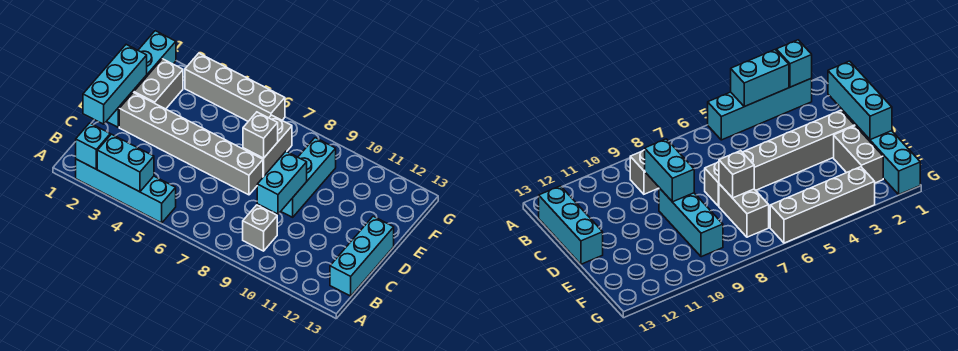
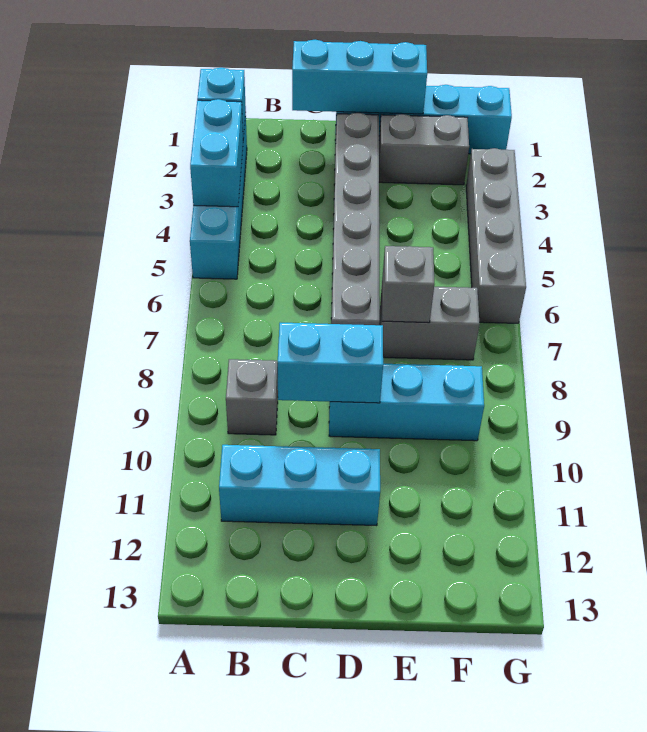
cyan brick B13:D13 level 1 -> cyan brick B11:D11 level 1

